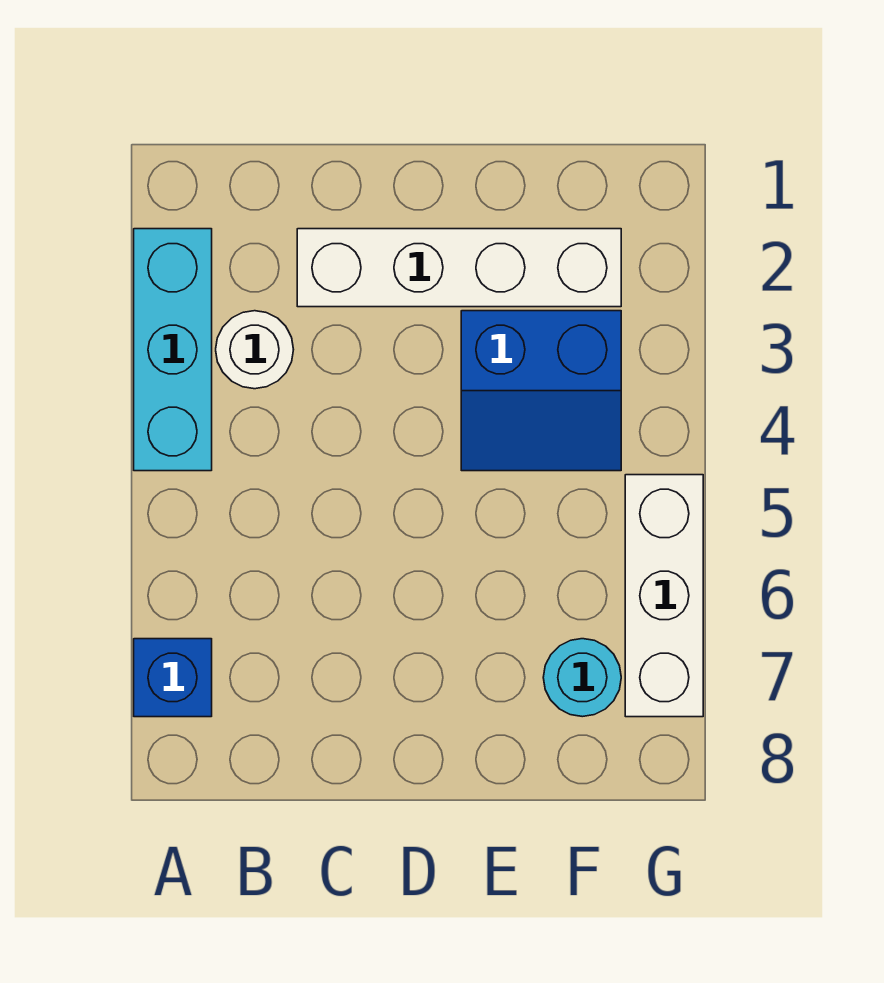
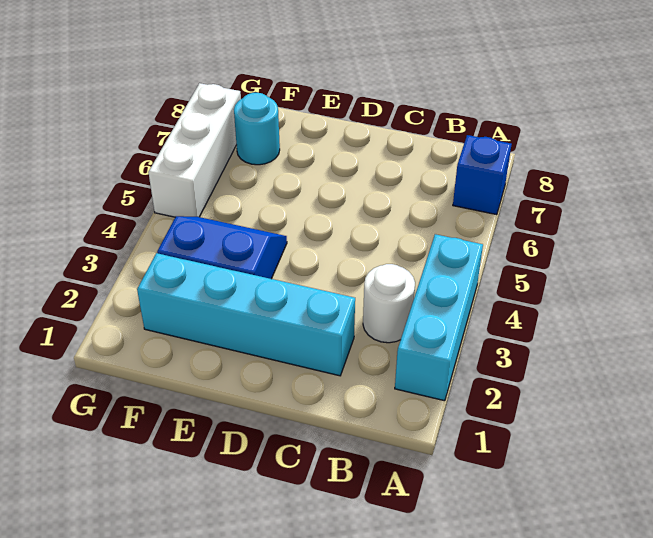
white brick C2:F2 level 1 -> cyan brick C2:F2 level 1

